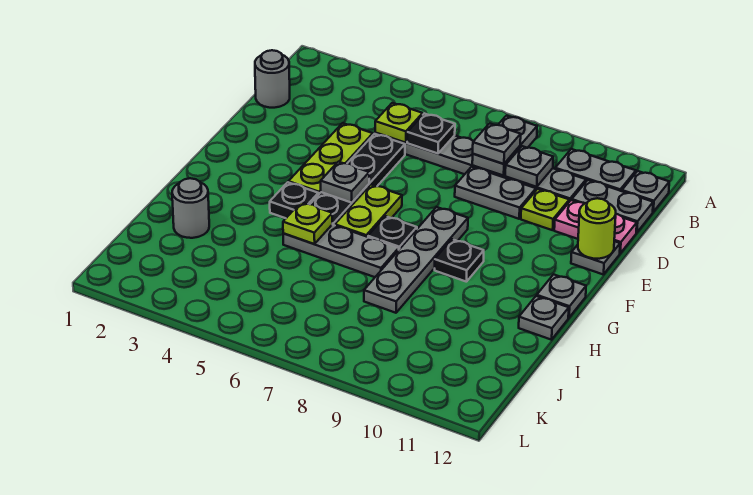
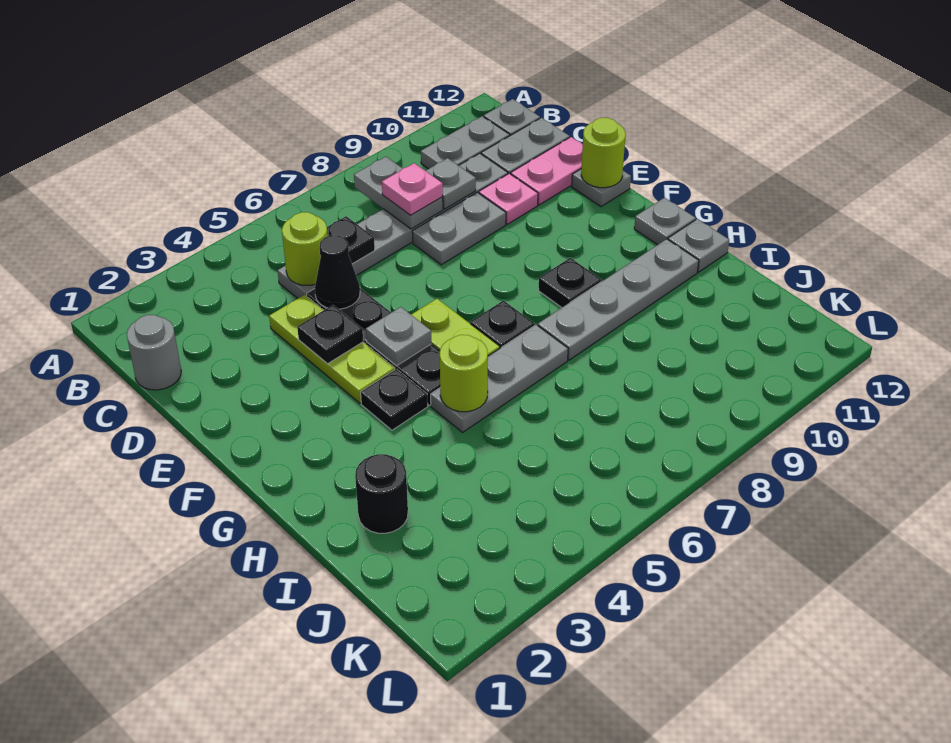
lime plate C5 level 2 -> lime round brick C5 level 2
grey plate C8 level 3 -> pink plate C8 level 3
none -> black cone D5 level 2
lime plate D10 level 1 -> pink plate D10 level 1
none -> black plate E4 level 2
grey plate F8:I8 level 1 -> grey plate H8:H11 level 1
lime plate H5 level 2 -> lime round brick H5 level 2
grey round brick I2 level 1 -> black round brick I2 level 1

